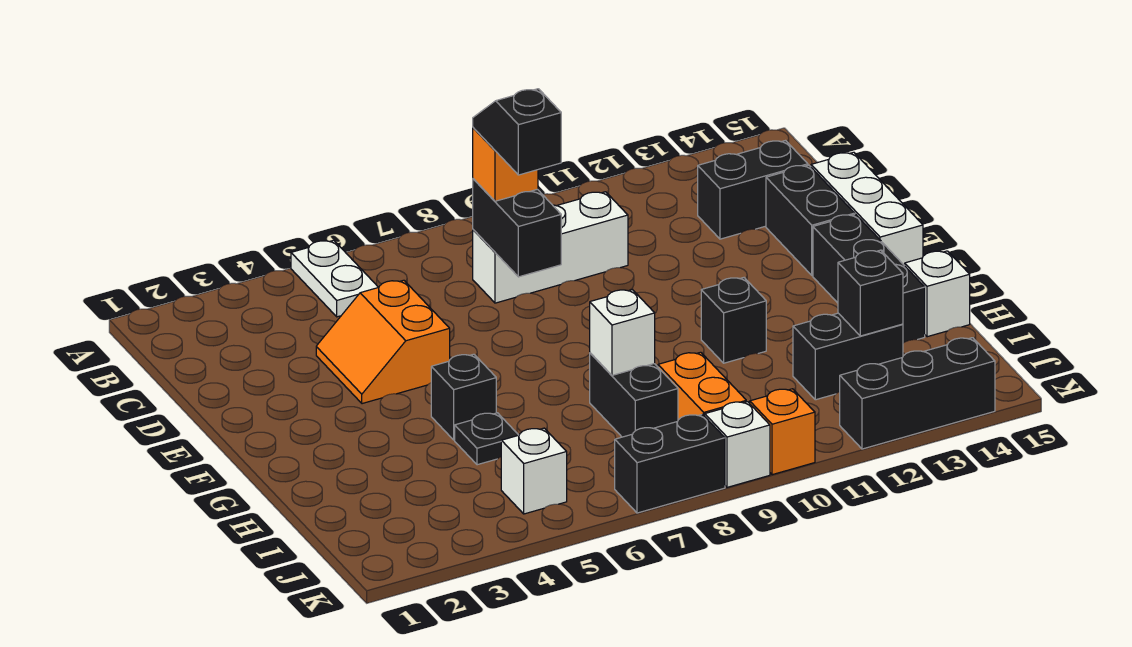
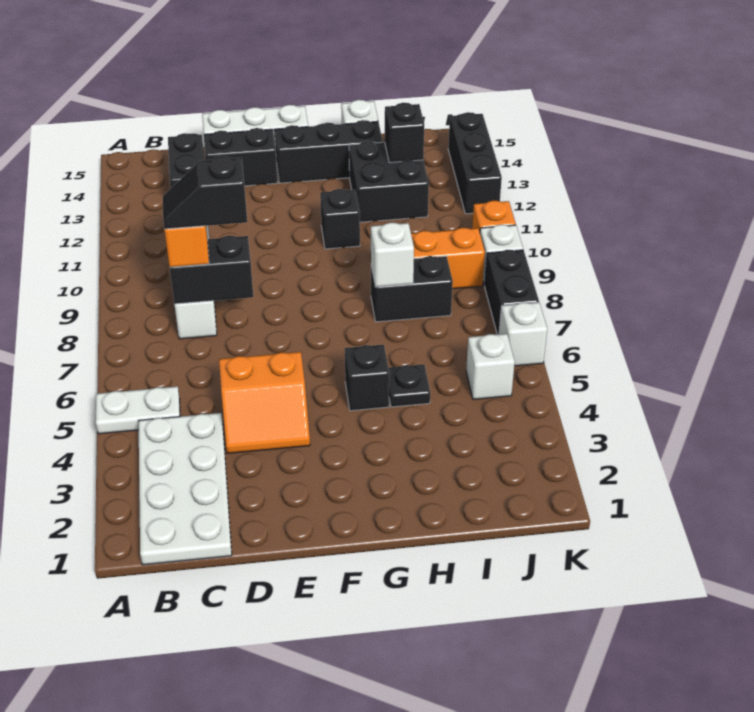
none -> white plate B1:C4 level 1
black brick I12:I13 level 1 -> black brick H12:I13 level 1
none -> white brick K6 level 1

